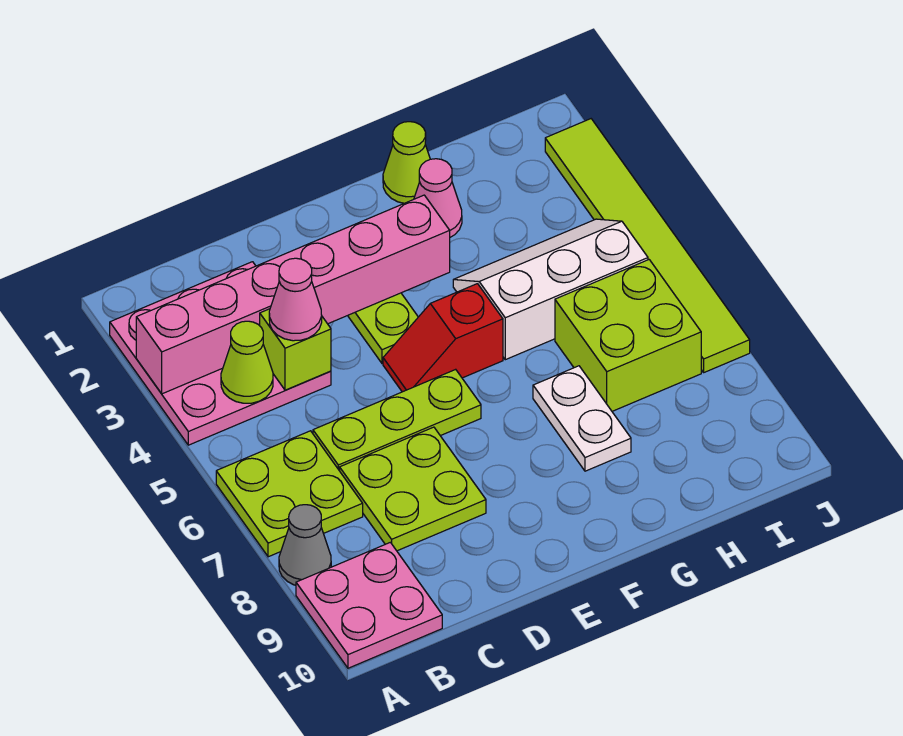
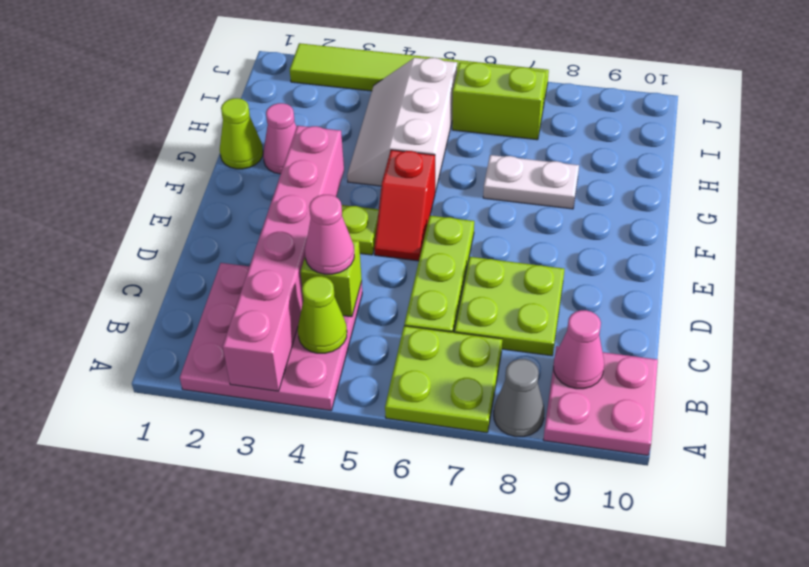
none -> pink cone B9 level 2
lime brick H6:I7 level 1 -> lime brick I6:I7 level 1

